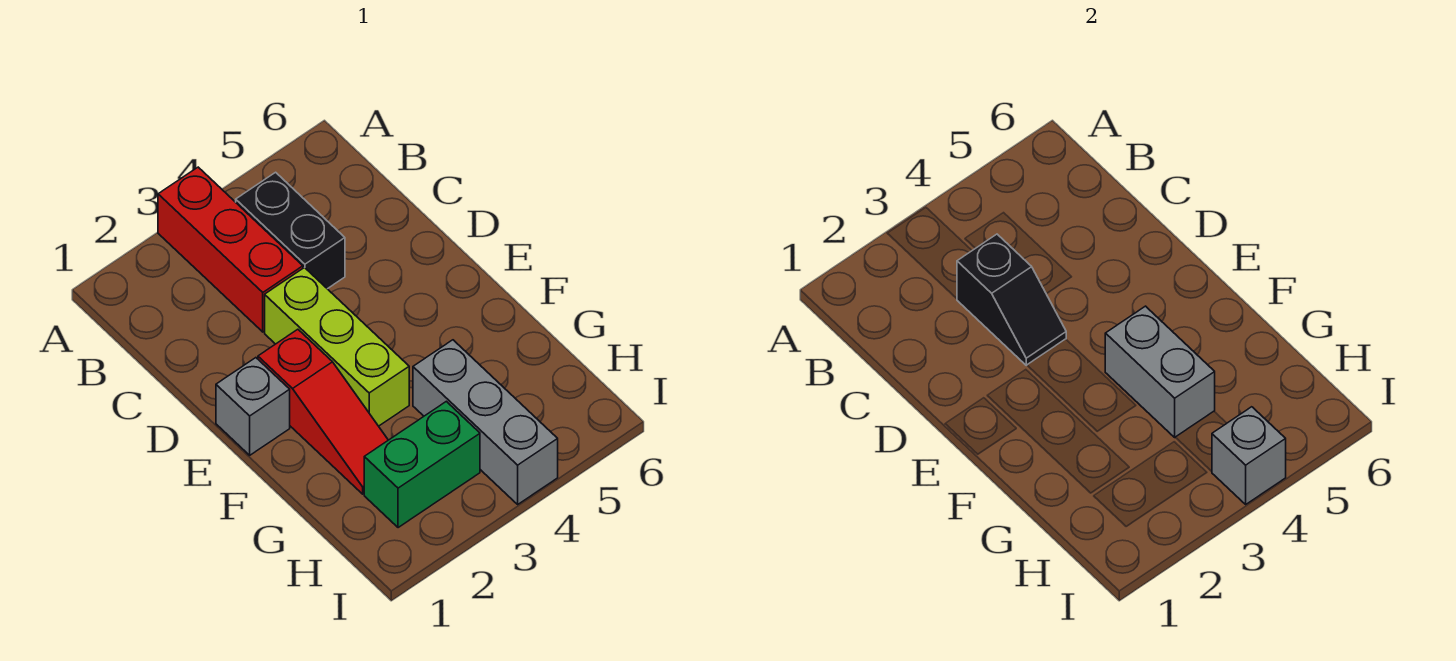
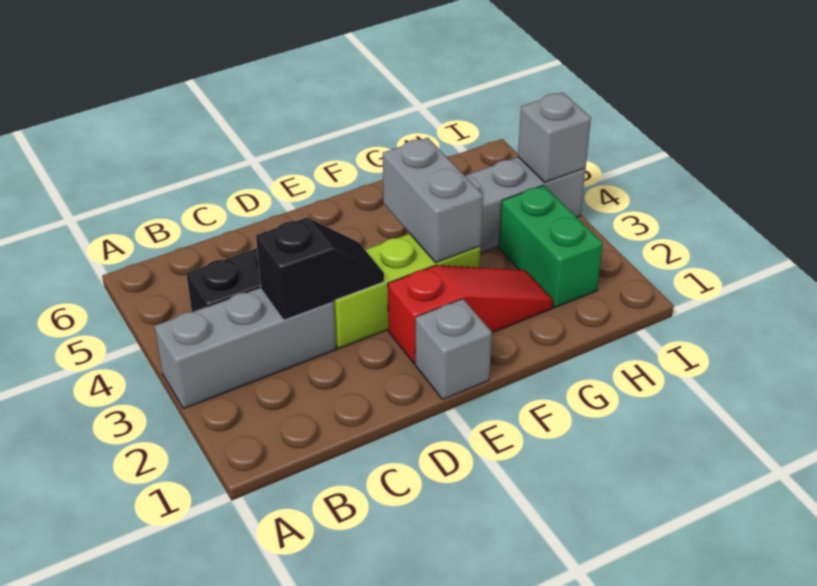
red brick A3:C3 level 1 -> grey brick A3:C3 level 1
grey brick F4:G4 level 2 -> grey brick F3:F4 level 2

